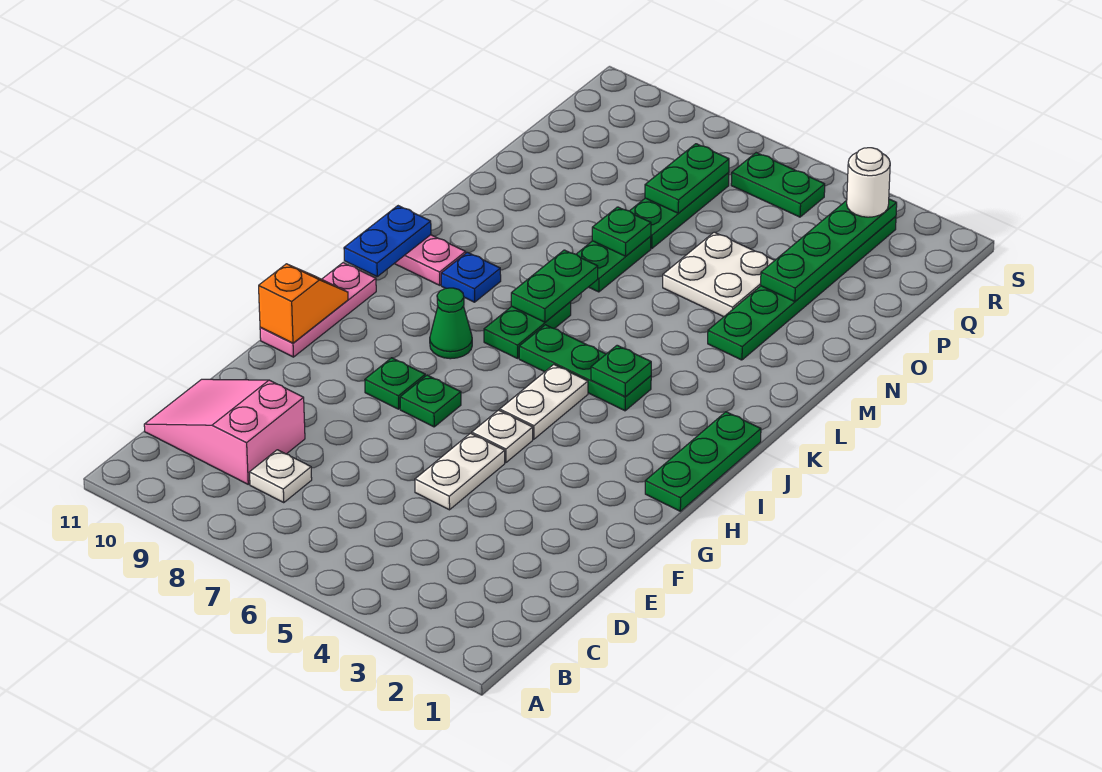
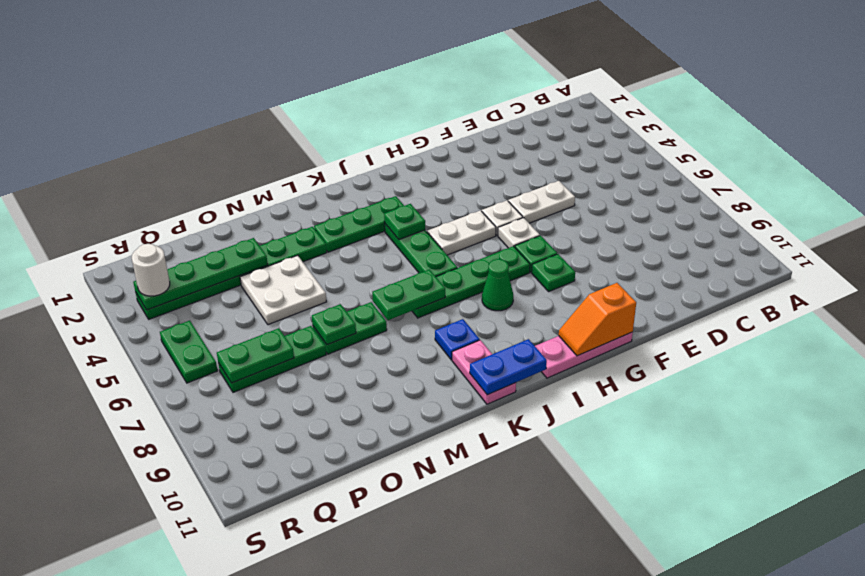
white plate C8 level 1 -> white plate G6 level 1
pink slope C9:D11 level 1 top 9 -> none
green plate H1:J1 level 1 -> green plate J3:L3 level 1
green plate J7:K7 level 1 -> green plate H7:K7 level 1

